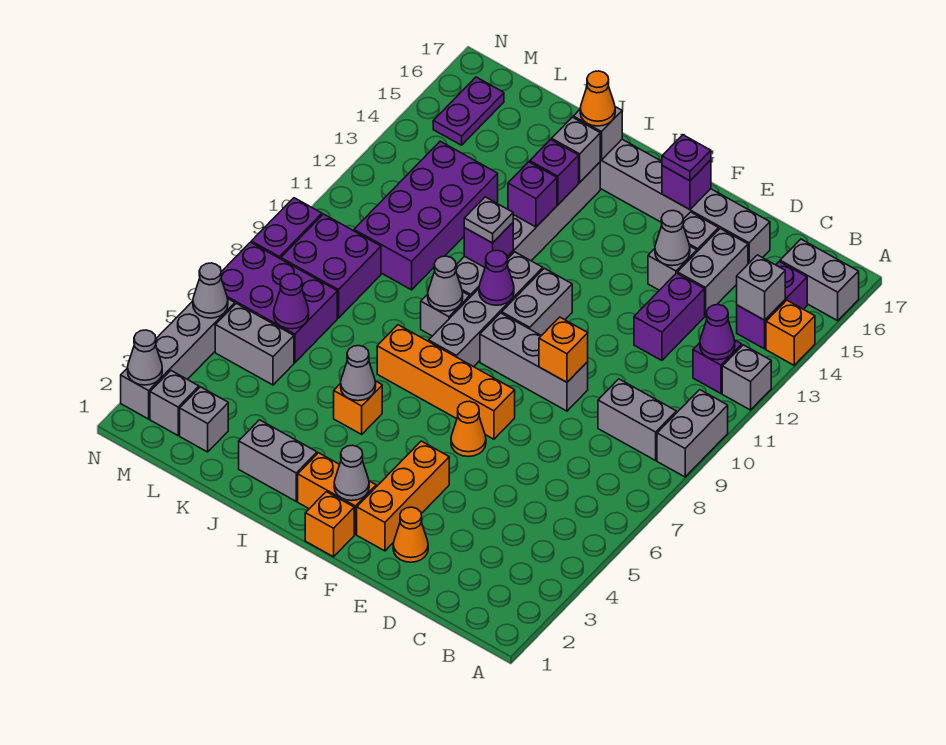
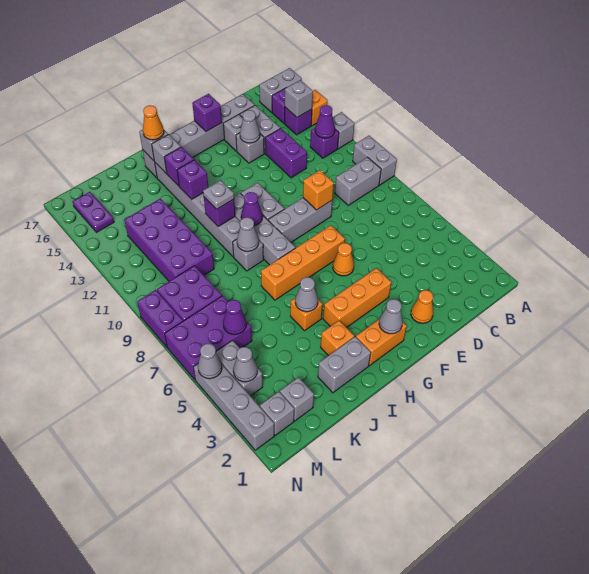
orange brick F2:F4 level 1 -> orange brick F4:H4 level 1
purple plate F16 level 3 -> none
orange brick G1 level 1 -> orange brick I3 level 1
grey brick L5:M5 level 1 -> grey brick M4:M5 level 1
grey cone N2 level 2 -> grey cone M4 level 2

